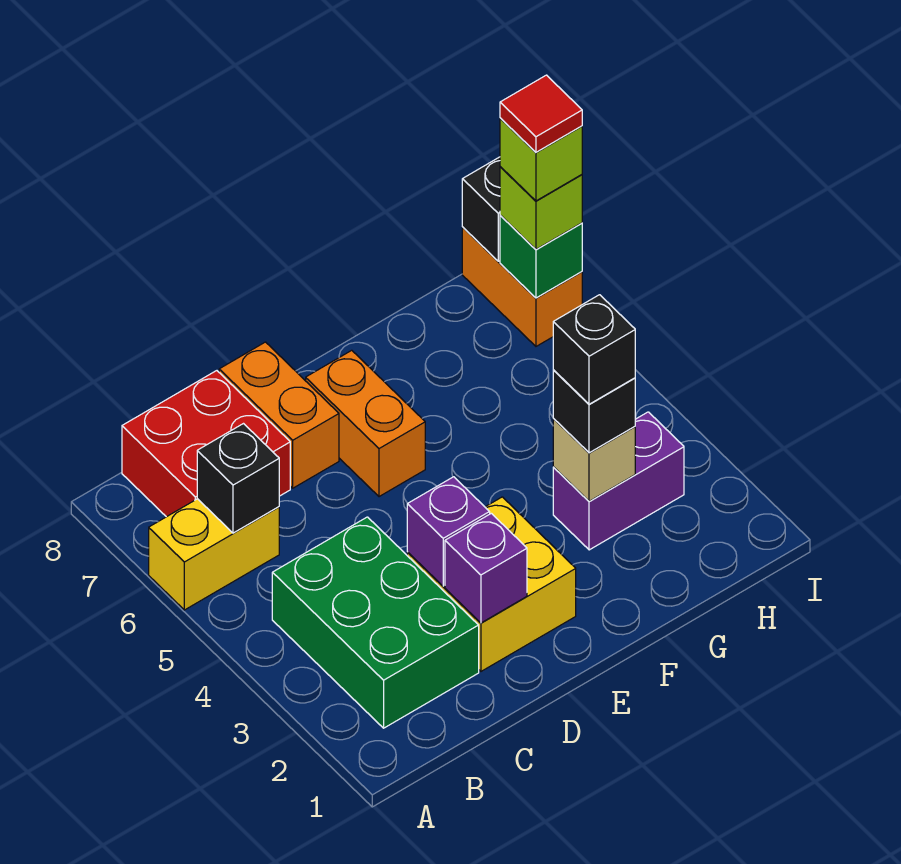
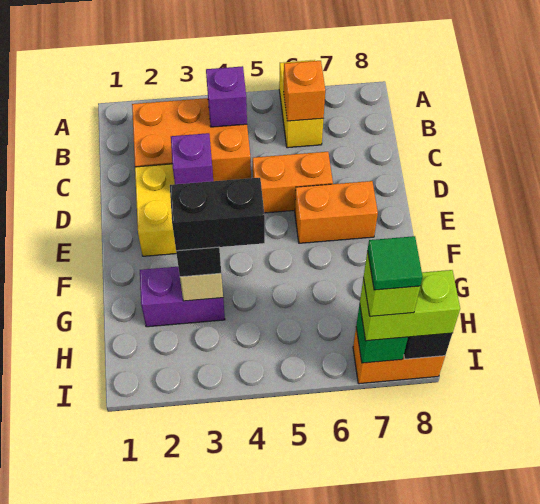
green brick B2:C4 level 1 -> orange brick B2:C4 level 1
black brick B6 level 2 -> orange brick B6 level 2
red brick B7:C8 level 1 -> none
purple brick D2 level 2 -> purple brick B4 level 2
orange brick D7:D8 level 1 -> orange brick D5:D6 level 1
purple brick G3:H3 level 1 -> purple brick G2:G3 level 1
black brick G3 level 4 -> black brick G3:G4 level 4
lime brick I7 level 3 -> lime brick I7:I8 level 3
red tile I7 level 5 -> green tile I7 level 5

